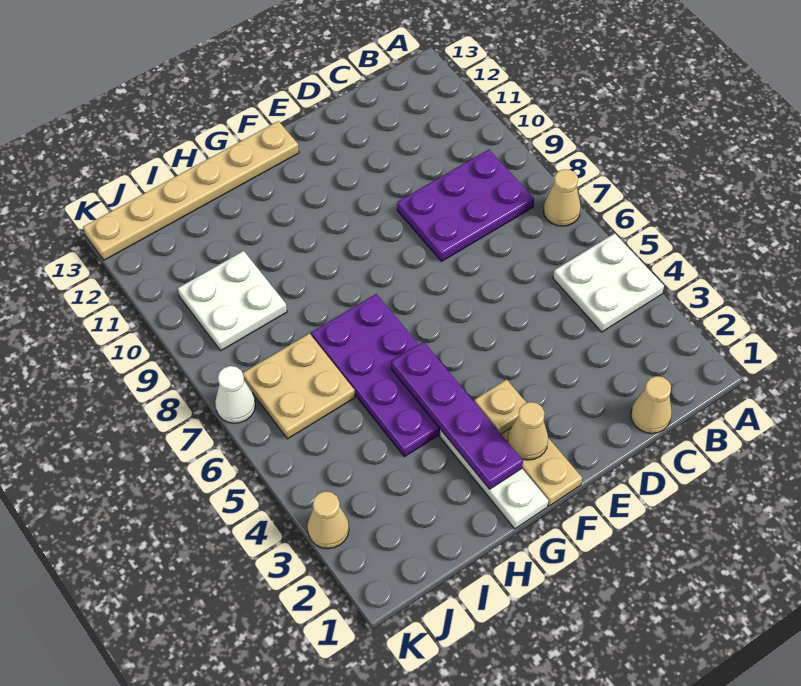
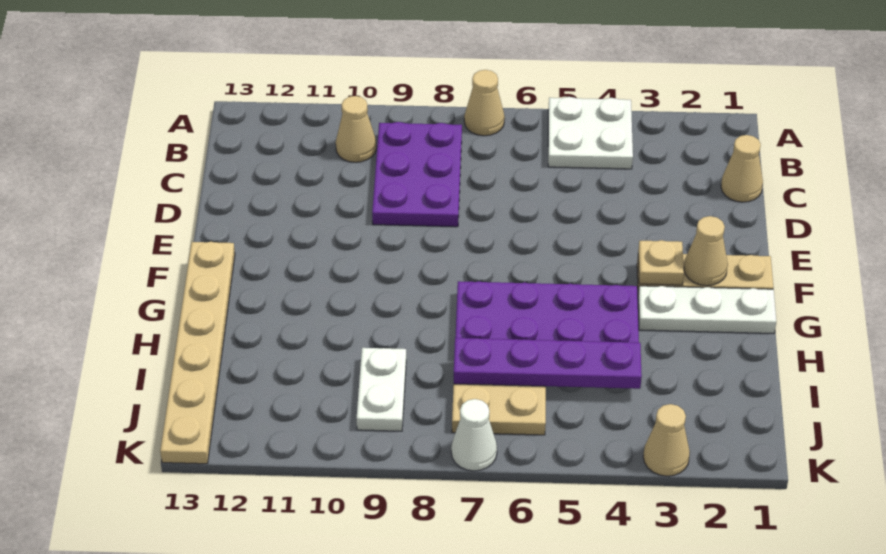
none -> tan cone B10 level 1
purple plate G2:G5 level 2 -> purple plate I4:I7 level 2
white plate I9:J10 level 1 -> white plate I9:J9 level 1

